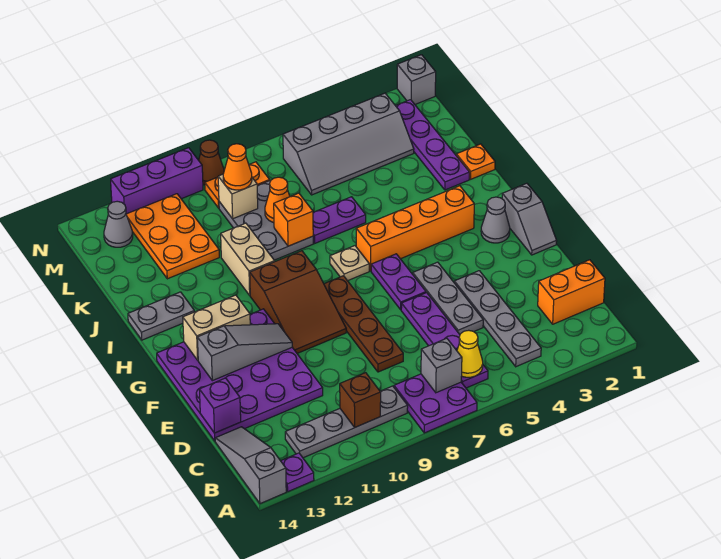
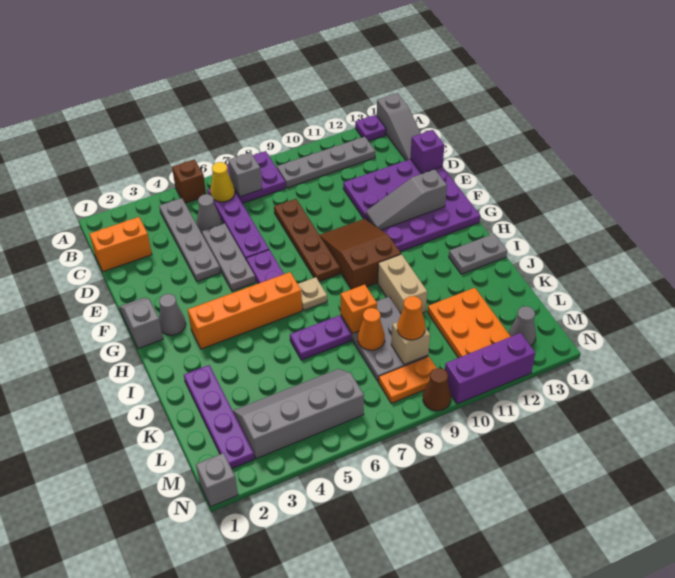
brown brick B10 level 2 -> brown brick A5 level 1
none -> grey cone C5 level 1
tan brick G12:G13 level 2 -> none
orange plate J1 level 1 -> none

